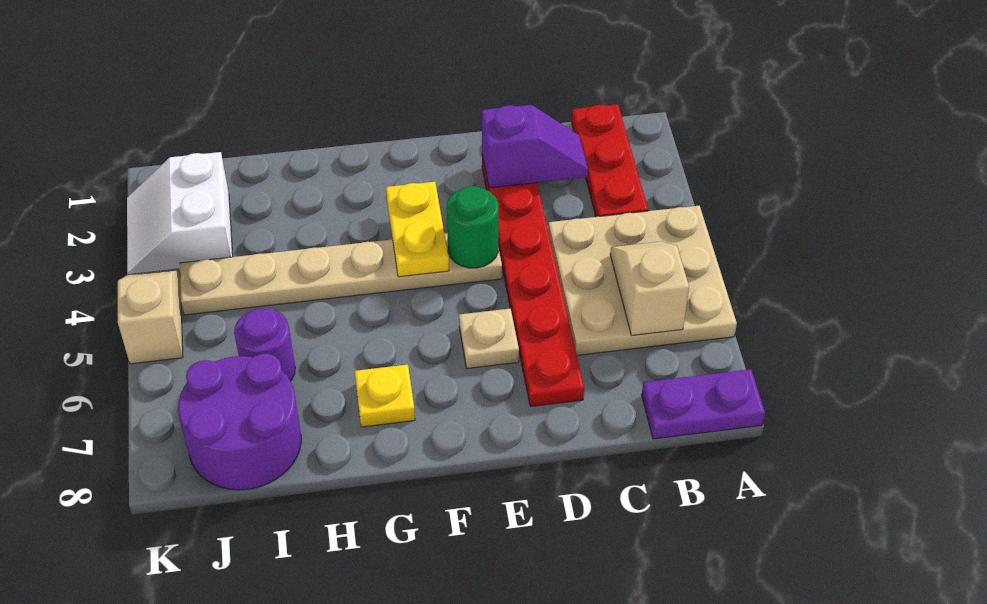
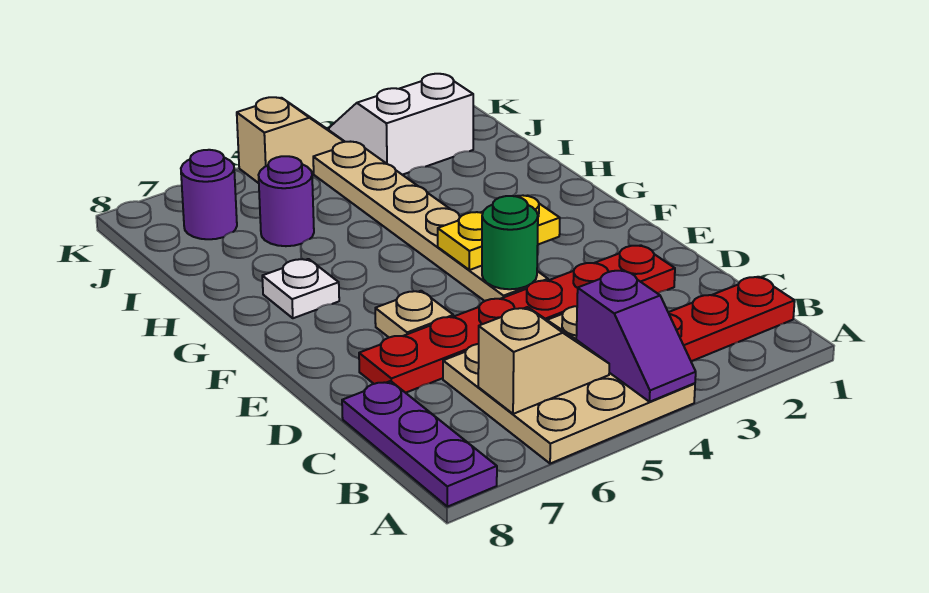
purple plate A8:B8 level 1 -> purple plate A8:C8 level 1
purple slope C2:D2 level 2 top D -> purple slope A4:B4 level 2 top B
yellow plate G7 level 1 -> white plate G7 level 1
purple round brick I7:J8 level 1 -> purple round brick J7 level 1

